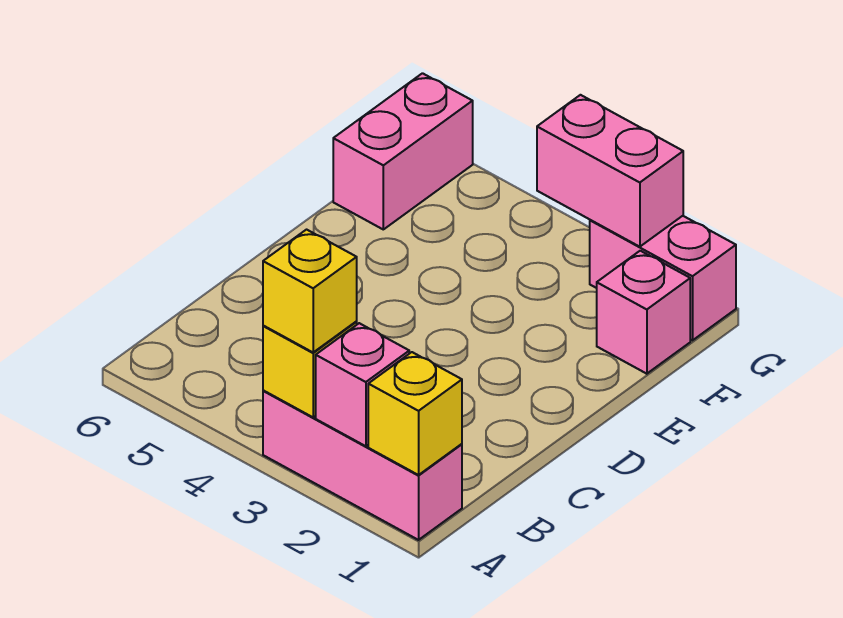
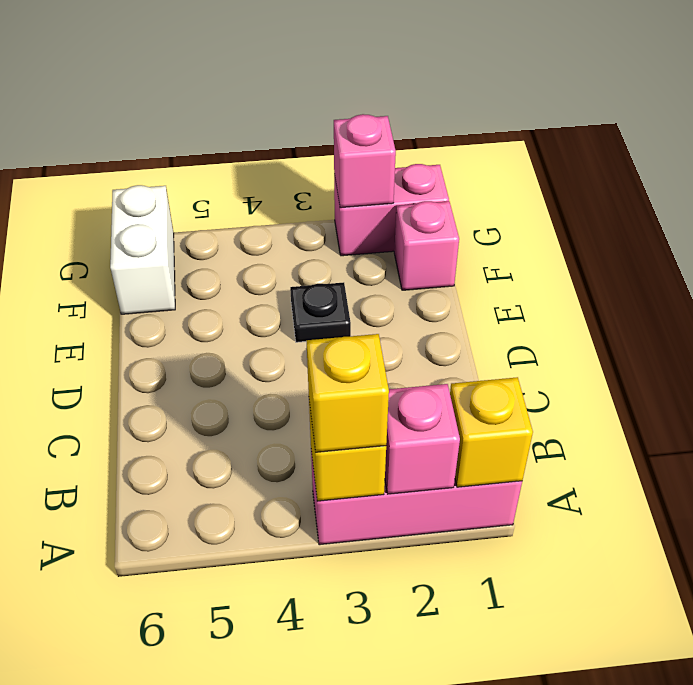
none -> black plate E3 level 1
pink brick F6:G6 level 1 -> white brick F6:G6 level 1
pink brick G2:G3 level 2 -> pink brick G2 level 2

